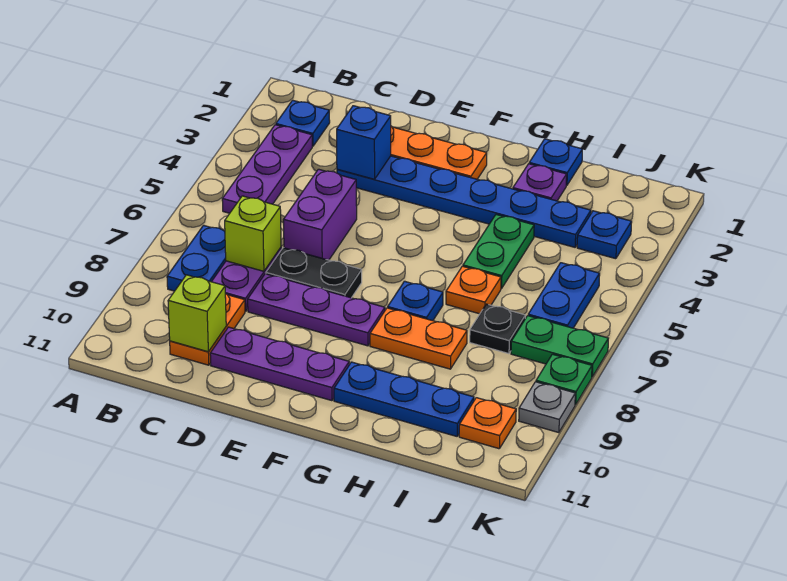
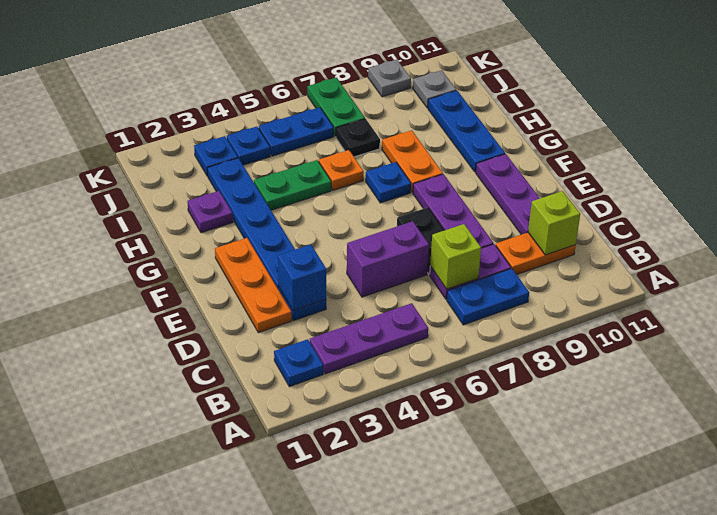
blue plate H1 level 1 -> blue plate J4 level 1
orange plate J10 level 1 -> grey plate J10 level 1
green plate K8 level 1 -> none

